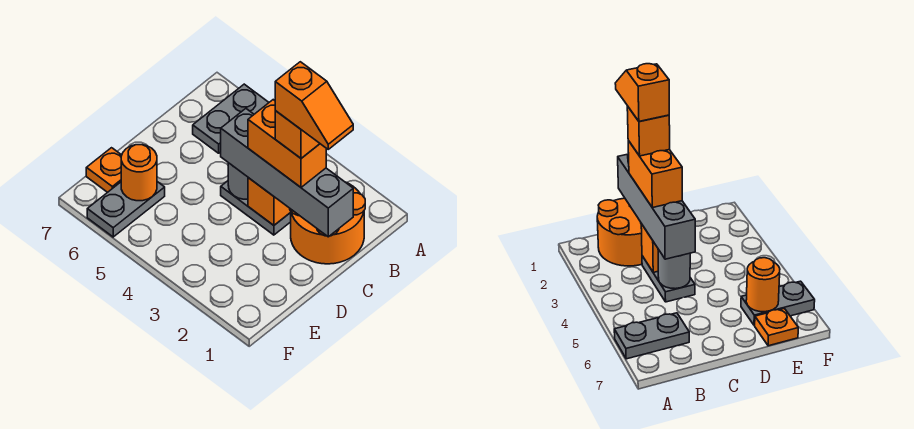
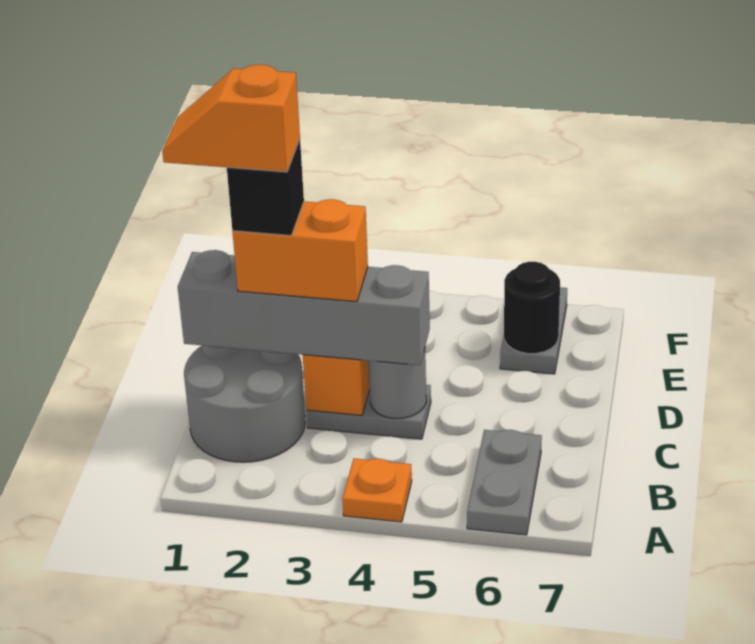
orange round brick B1:C2 level 1 -> grey round brick B1:C2 level 1
orange brick C2 level 5 -> black brick C2 level 5
orange round brick E6 level 2 -> black round brick E6 level 2
orange plate E7 level 1 -> orange plate A4 level 1

